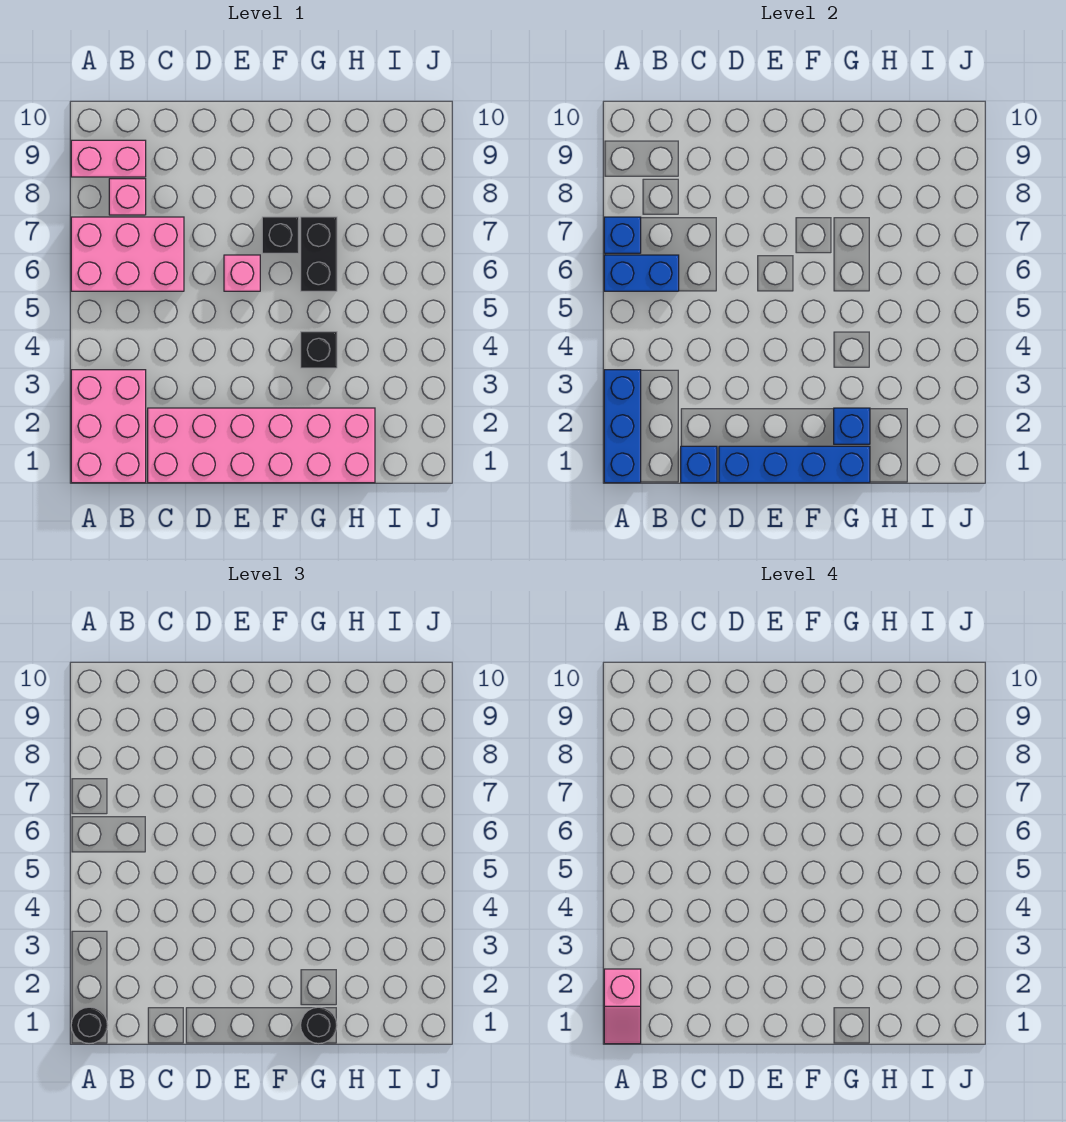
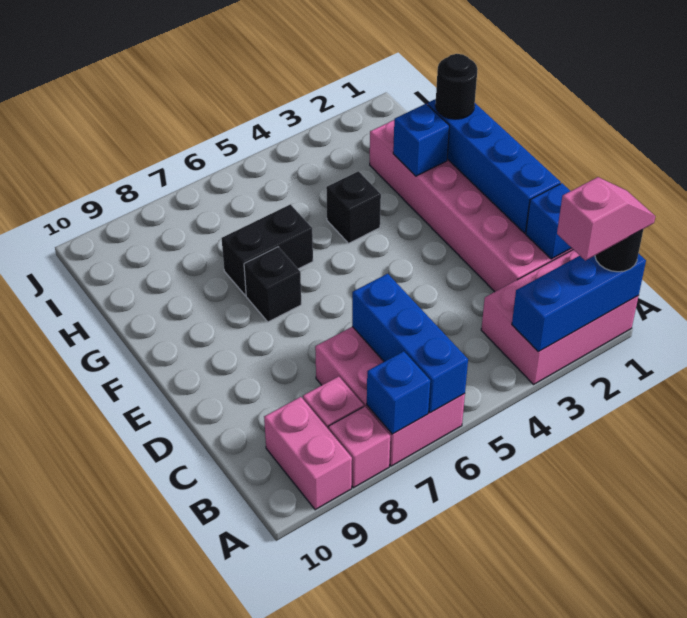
blue brick A6:B6 level 2 -> blue brick A6:C6 level 2
pink brick E6 level 1 -> pink brick A8 level 1

